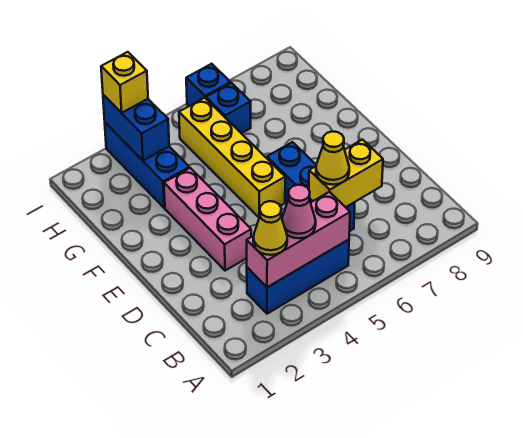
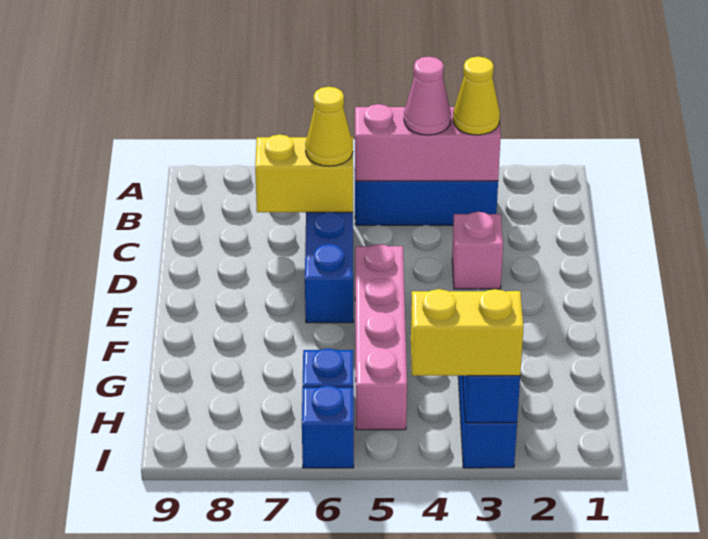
pink brick D3:F3 level 1 -> pink brick D3 level 1
yellow brick E5:H5 level 1 -> pink brick E5:H5 level 1
yellow brick I3 level 3 -> yellow brick I3:I4 level 3

